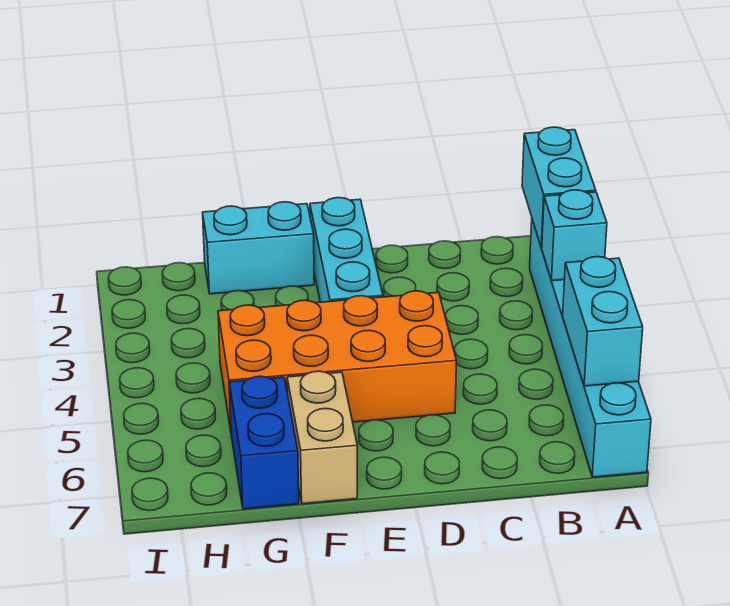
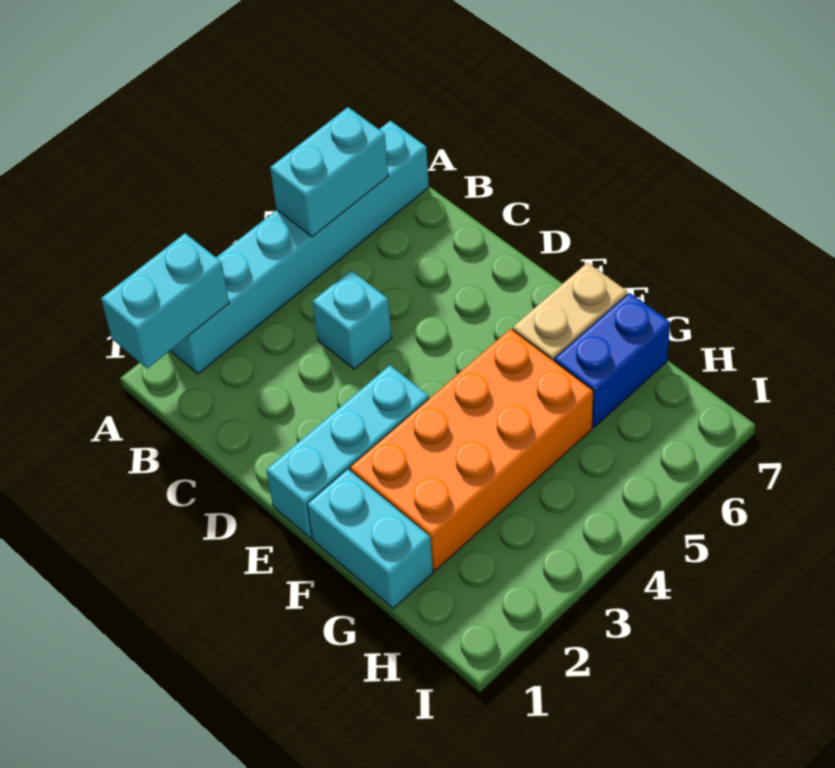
cyan brick A3 level 2 -> cyan brick C4 level 1
orange brick D4:G5 level 1 -> orange brick F2:G5 level 1

